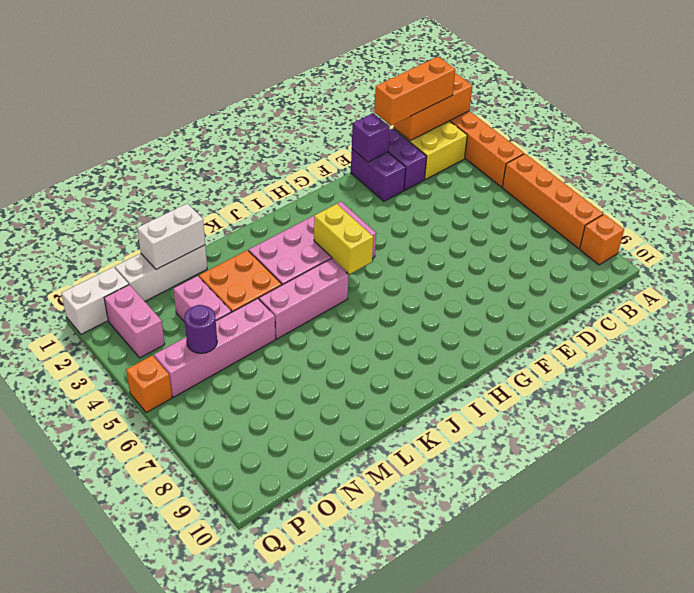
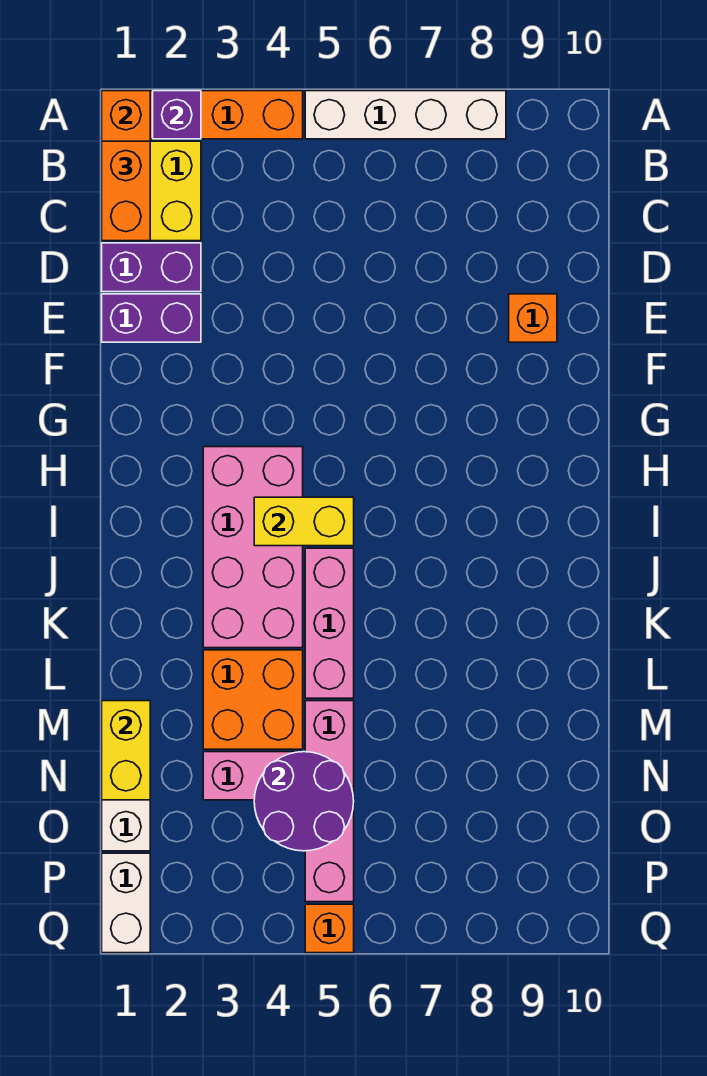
orange brick A5:A8 level 1 -> white brick A5:A8 level 1
orange brick A9 level 1 -> orange brick E9 level 1
orange brick B1:D1 level 3 -> orange brick B1:C1 level 3
purple brick E1 level 2 -> purple brick A2 level 2
white brick M1:N1 level 2 -> yellow brick M1:N1 level 2
purple round brick O5 level 2 -> purple round brick N4:O5 level 2
pink brick P2:P3 level 1 -> none

